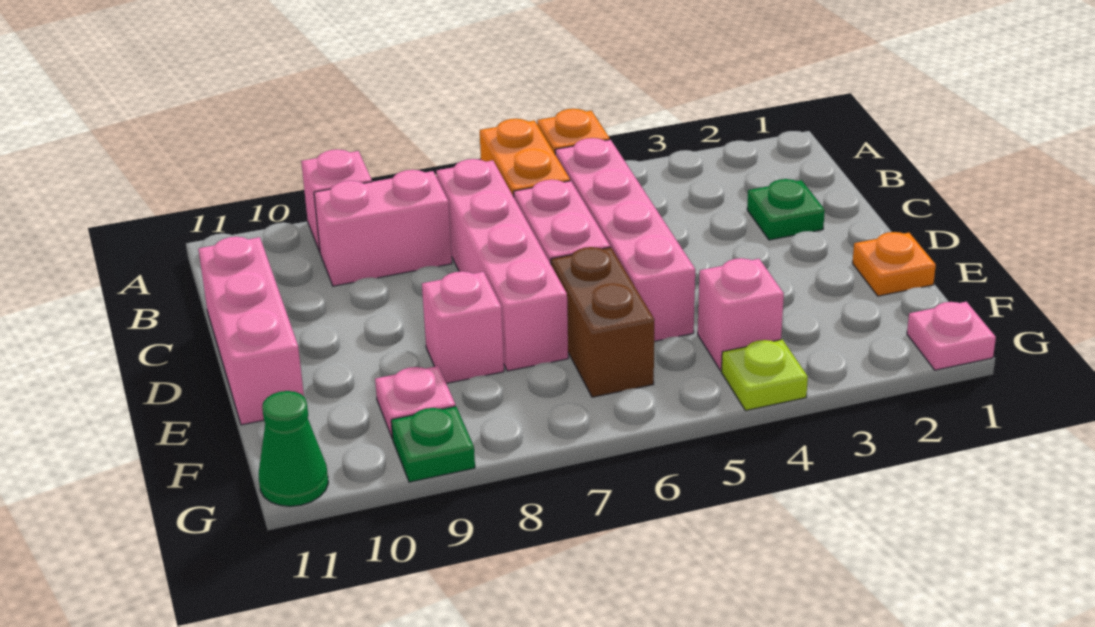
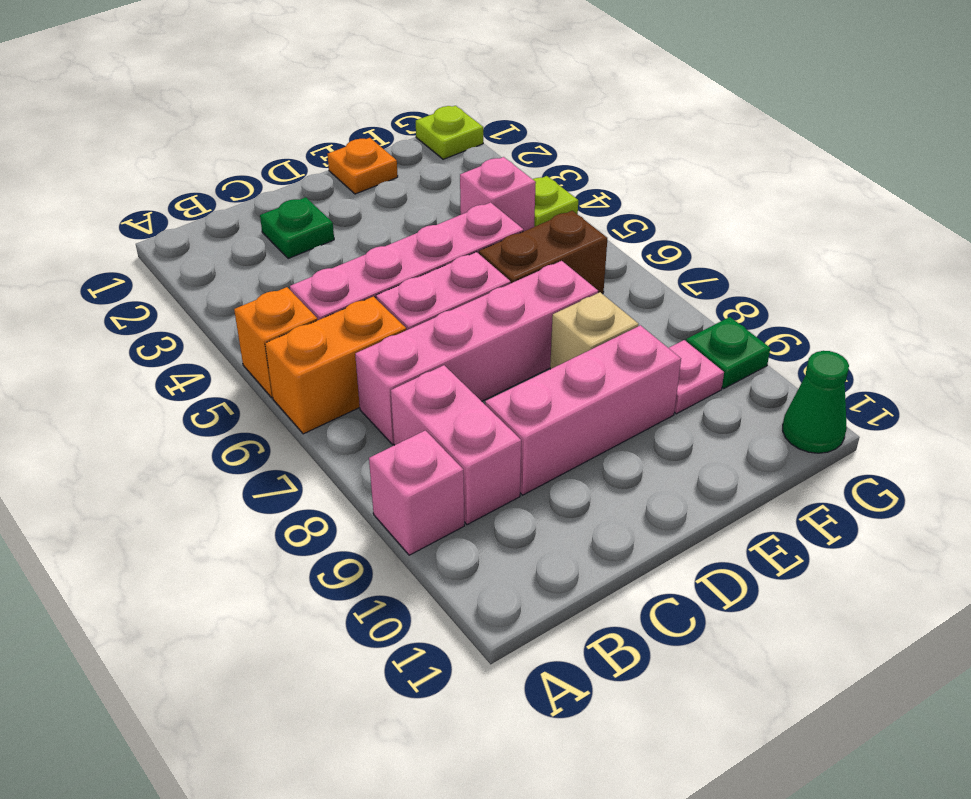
pink brick C11:E11 level 1 -> pink brick C9:E9 level 1
pink brick E8 level 1 -> tan brick E8 level 1
pink plate G1 level 1 -> lime plate G1 level 1

